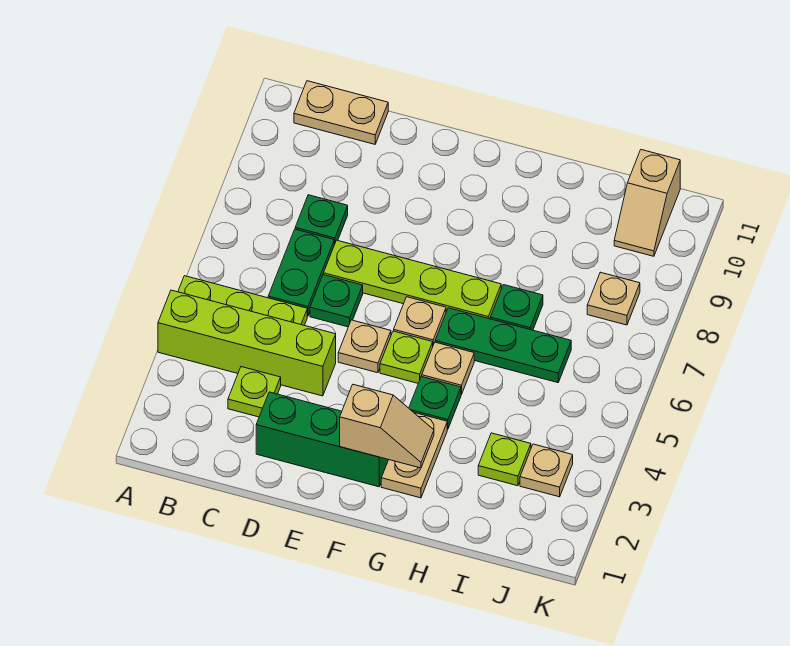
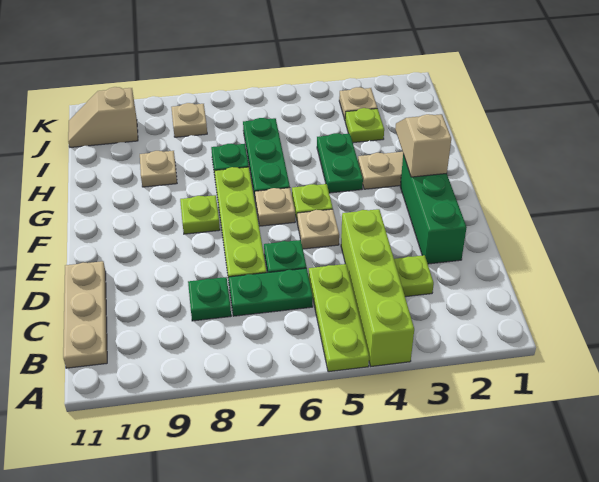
tan plate B11:C11 level 1 -> tan plate B11:D11 level 1
none -> lime plate F8 level 1
green plate G4 level 1 -> green plate G4:H4 level 1
tan plate G5 level 1 -> tan plate H9 level 1
tan slope J10:J11 level 1 top 11 -> tan slope J10:J11 level 1 top 10

